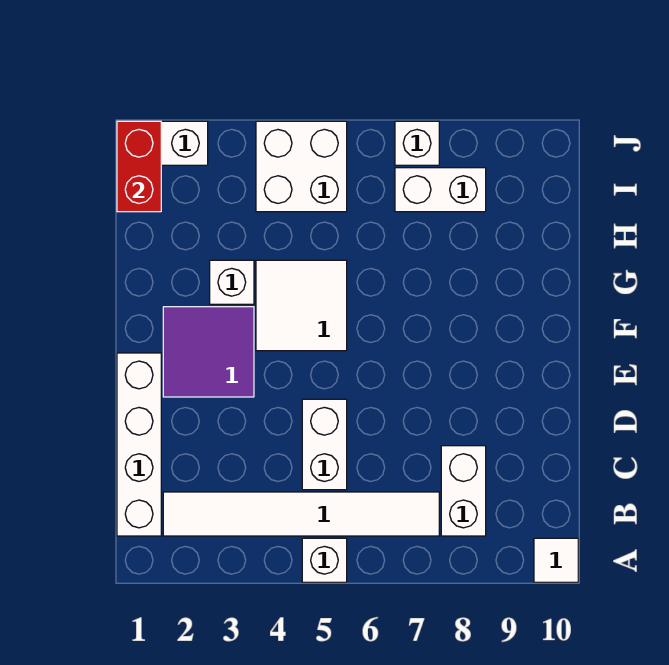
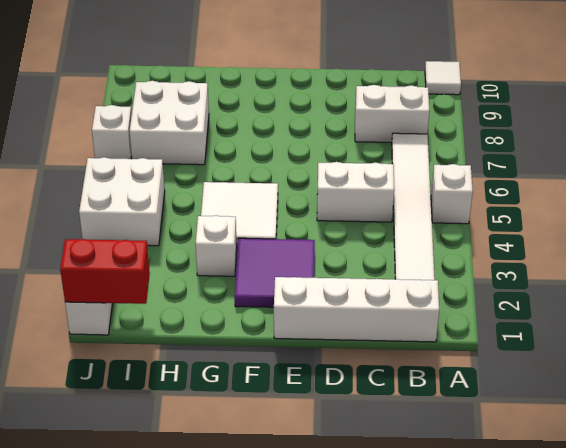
white brick I7:I8 level 1 -> white brick H7:I8 level 1

